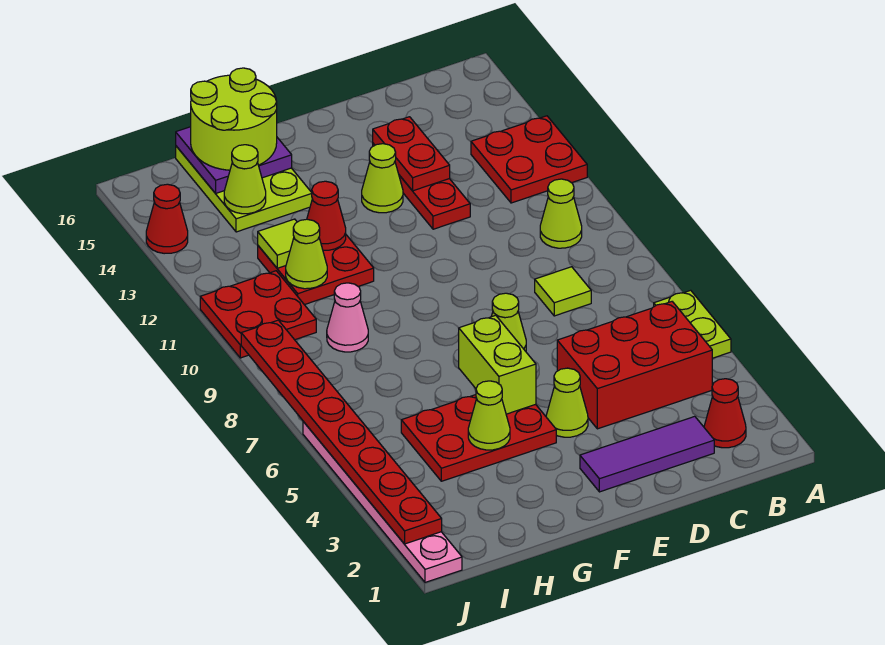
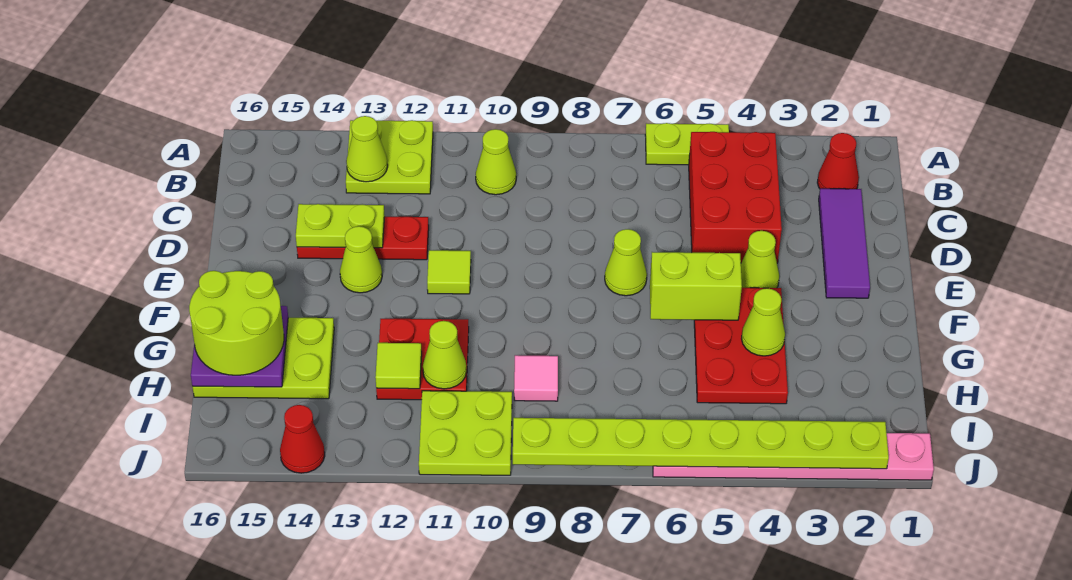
red plate A12:B13 level 1 -> lime plate A12:B13 level 1
lime tile C8 level 1 -> lime tile E11 level 1
red plate D13:D14 level 2 -> lime plate D13:D14 level 2
red cone G12 level 2 -> none
pink cone H9 level 1 -> pink tile H9 level 1
lime cone H14 level 2 -> lime cone B13 level 2
red plate I10:J11 level 1 -> lime plate I10:J11 level 1
red plate J2:J9 level 2 -> lime plate J2:J9 level 2

